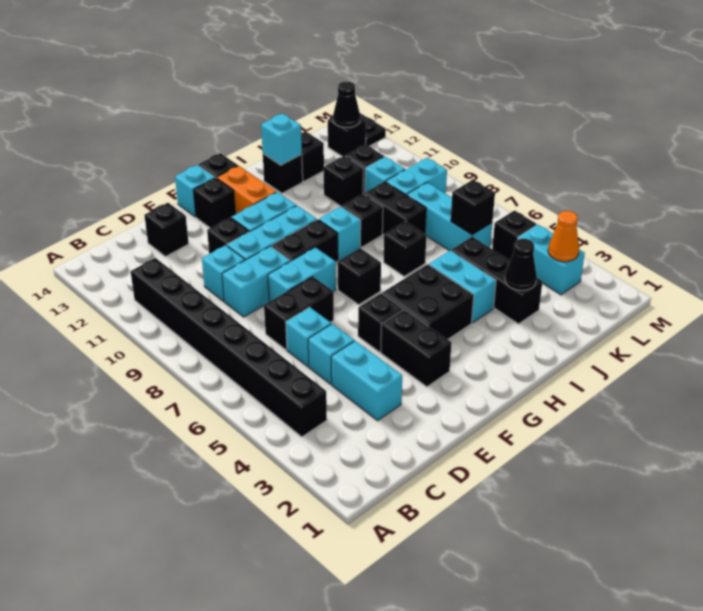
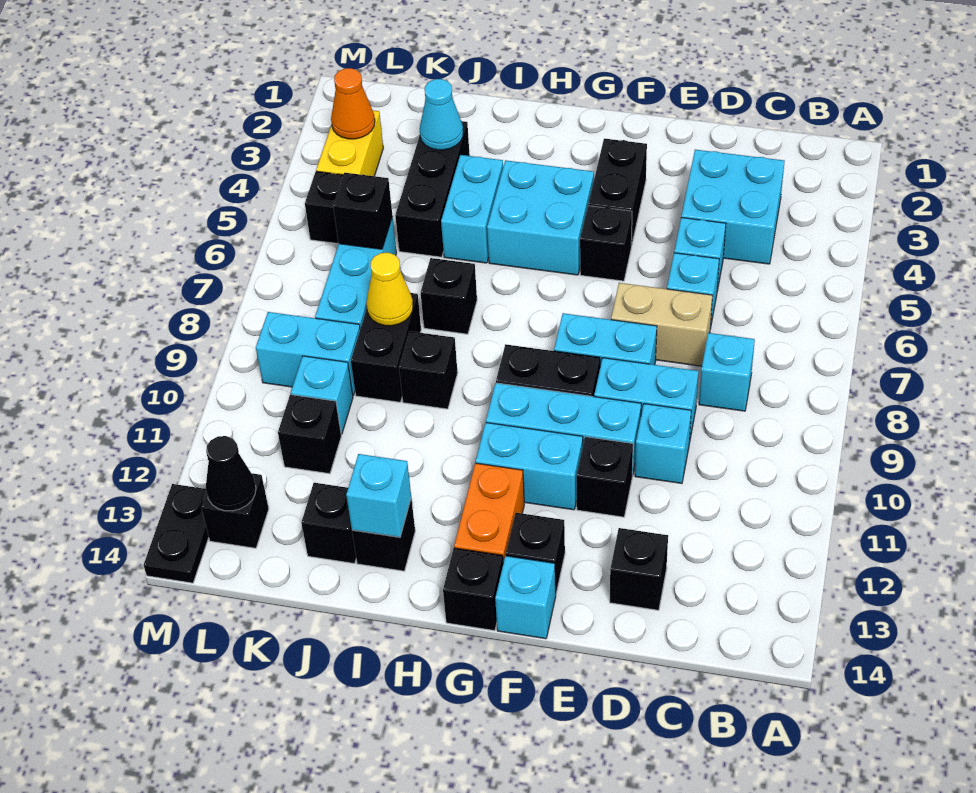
black brick B4:B11 level 1 -> none
cyan brick D3:D4 level 1 -> cyan brick C3:D4 level 1
black brick D7:E7 level 1 -> tan brick D7:E7 level 1
black brick G4:H5 level 1 -> cyan brick G4:H5 level 1
black brick G7 level 1 -> none
cyan brick H9 level 1 -> cyan brick C8 level 1
black cone J3 level 2 -> cyan cone J3 level 2
none -> yellow cone J8 level 2
black brick J11 level 1 -> none
cyan brick L3:L4 level 1 -> yellow brick L3:L4 level 1

